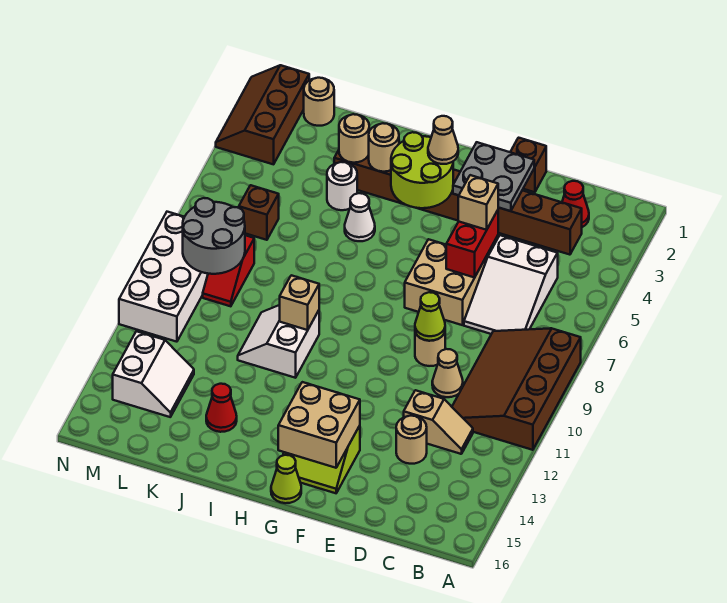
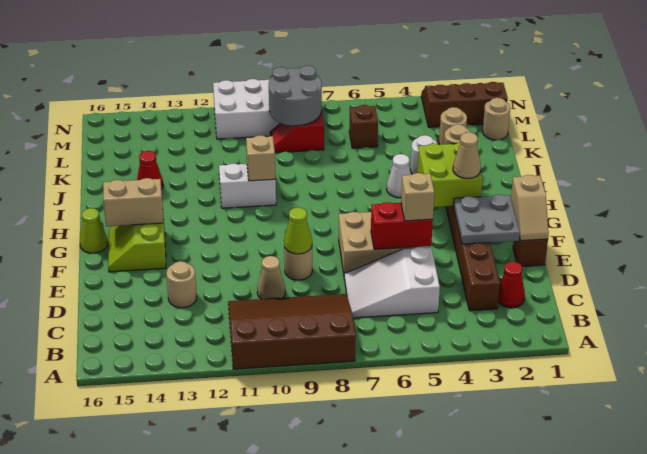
tan slope C12:D12 level 1 top D -> tan slope E1:F1 level 2 top F
tan brick F14:G15 level 2 -> tan brick G14:G15 level 2
lime round brick G3:H4 level 2 -> lime brick G3:H4 level 2
white slope L13:M14 level 1 top M -> none

